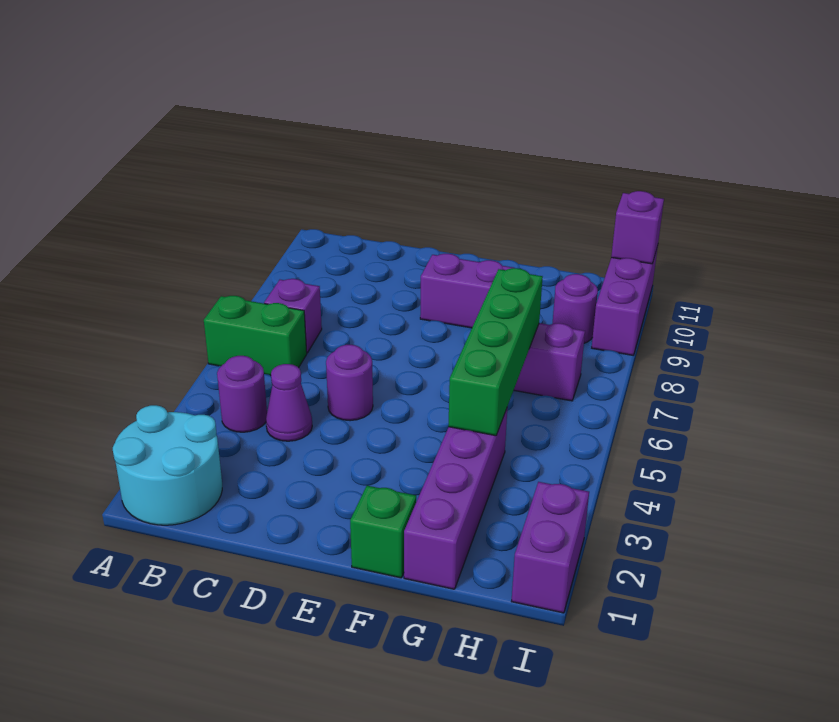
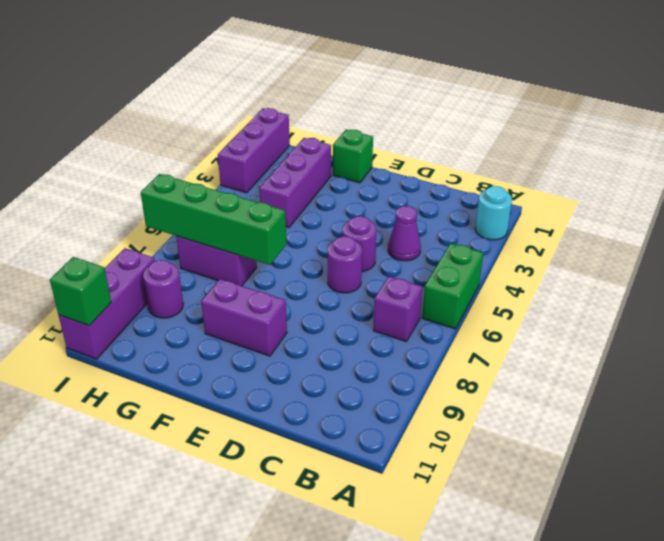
cyan round brick A1:B2 level 1 -> cyan round brick A2 level 1
green brick A6:B6 level 1 -> green brick A5:A6 level 1
purple round brick B4 level 1 -> purple round brick D6 level 1
purple brick G1:G4 level 1 -> purple brick G2:G4 level 1
green brick G4:G7 level 2 -> green brick F7:I7 level 2
purple brick I1:I2 level 1 -> purple brick I1:I3 level 1
purple brick I11 level 2 -> green brick I11 level 2

